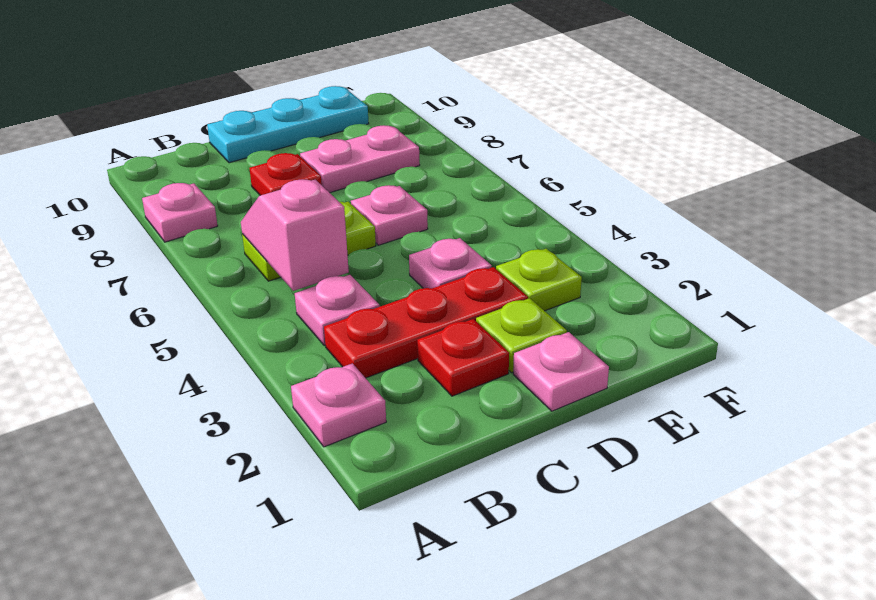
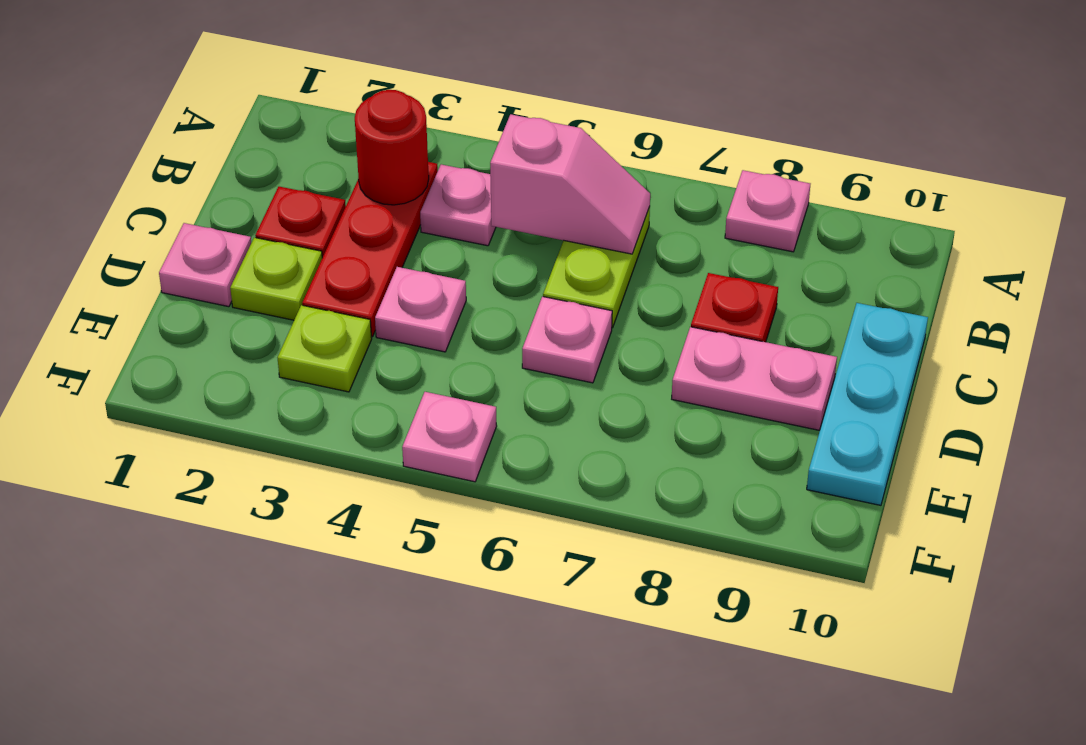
pink plate A2 level 1 -> pink plate F5 level 1
none -> red round brick B3 level 2
pink plate D8:E8 level 1 -> pink plate D8:D9 level 1

